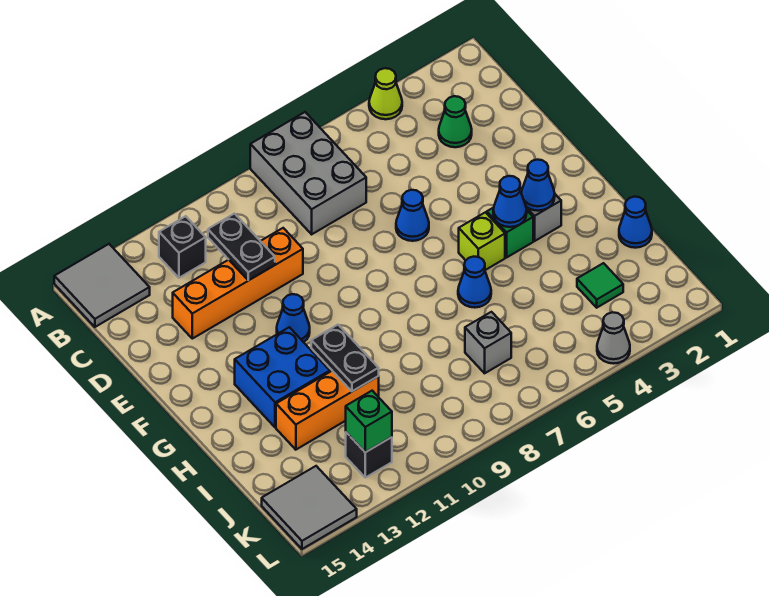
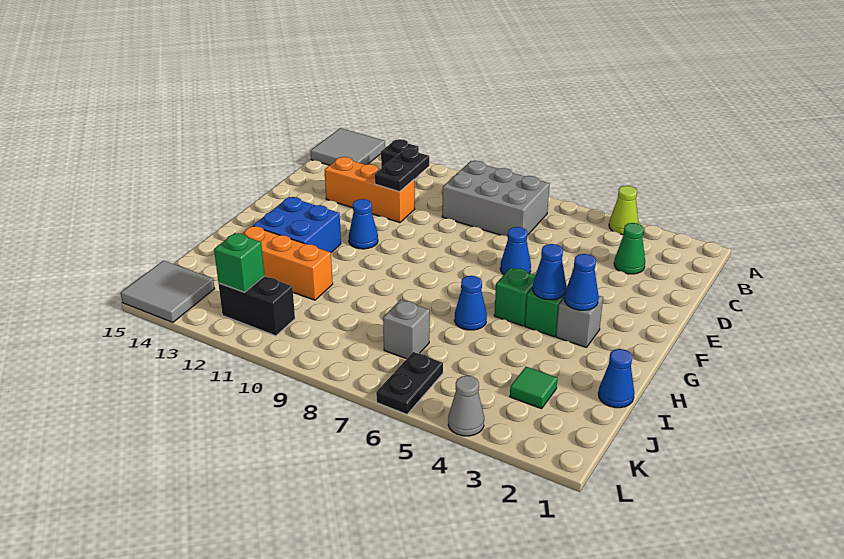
grey brick A7:C8 level 1 -> grey brick B7:C9 level 1
orange brick D10:D13 level 1 -> orange brick D11:D13 level 1
lime brick G5 level 1 -> green brick G5 level 1
black plate H11:I11 level 2 -> black plate K6:L6 level 1
black brick K12 level 1 -> black brick K11:K12 level 1

